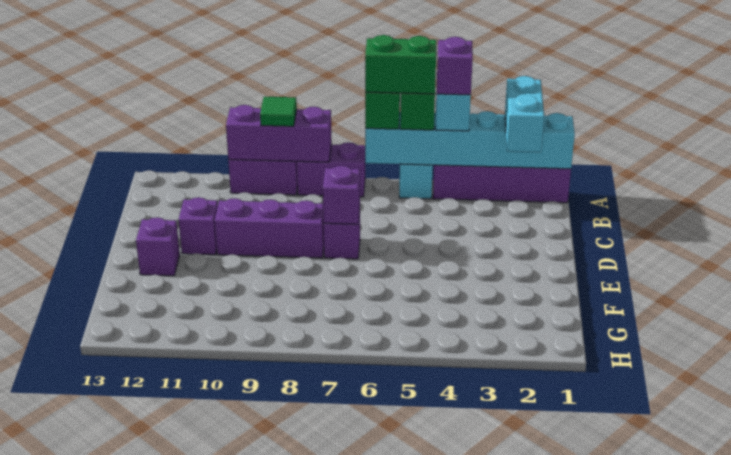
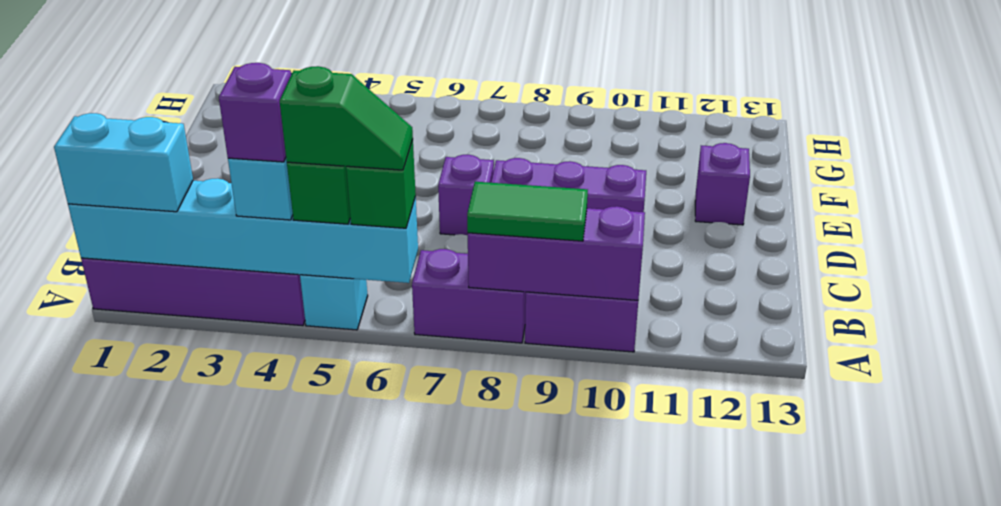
cyan brick A2:B2 level 3 -> cyan brick A1:A2 level 3
green brick A5:A6 level 4 -> green slope A5:A6 level 4 top 5
green tile A9 level 3 -> green tile A8:A9 level 3
purple brick D7 level 2 -> none
purple brick D11 level 1 -> none

